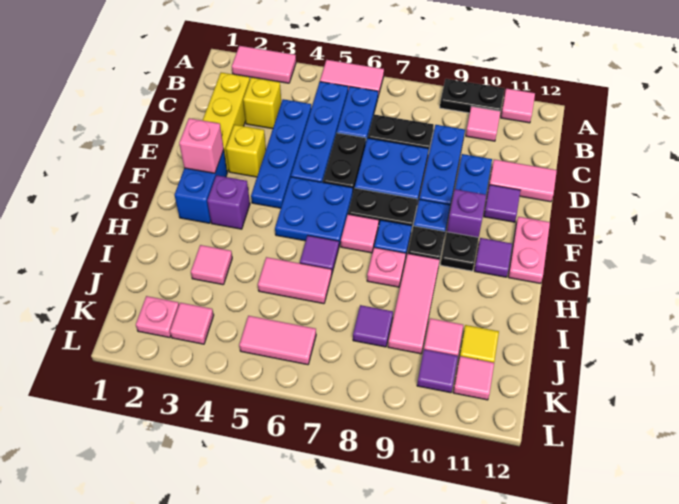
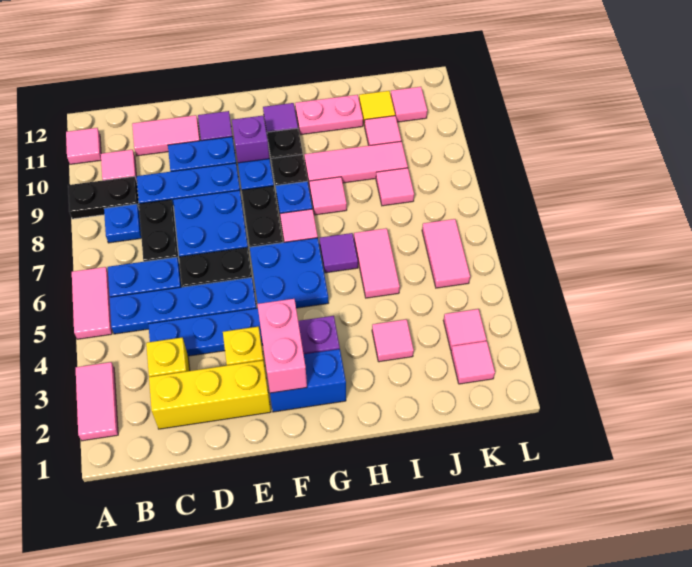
black plate A9:A10 level 1 -> black plate A9:B9 level 1
none -> blue plate B8 level 1
pink tile D11:D12 level 1 -> pink tile C11:D11 level 1
pink brick F2 level 2 -> pink brick F2:F3 level 2
pink plate F12:G12 level 1 -> pink plate H11:I11 level 1
pink plate H8 level 1 -> pink tile H8 level 1
purple tile J8 level 1 -> pink tile J8 level 1
pink plate K2 level 1 -> pink tile K2 level 1
purple tile K10 level 1 -> none

